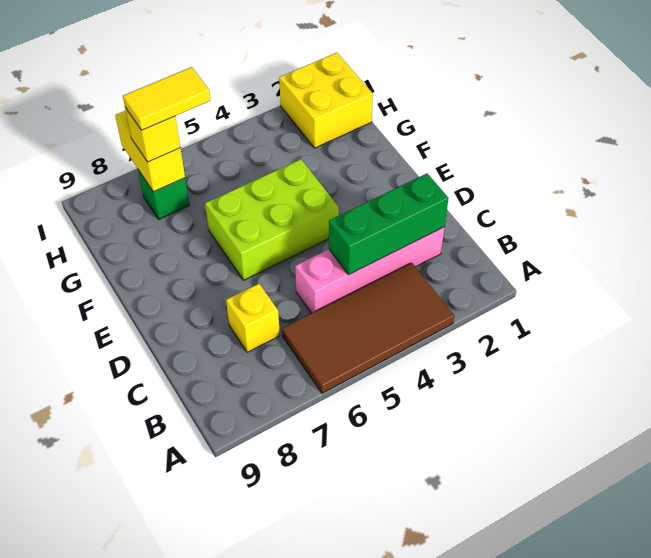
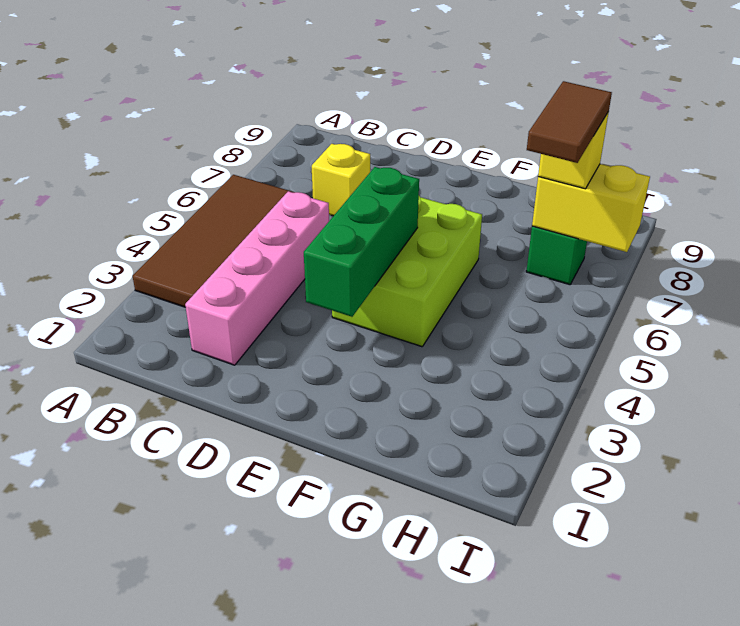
green brick C2:C4 level 2 -> green brick E3:E5 level 2
yellow brick H1:I2 level 1 -> none
yellow tile H6:H7 level 4 -> brown tile H6:H7 level 4

